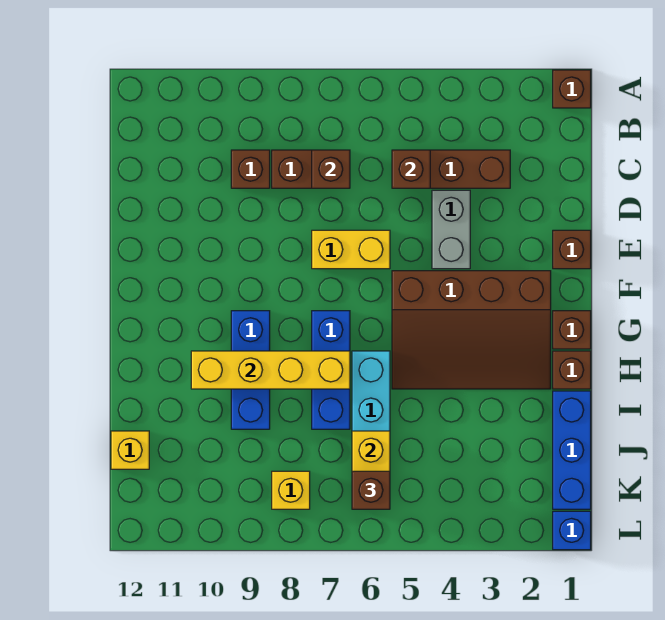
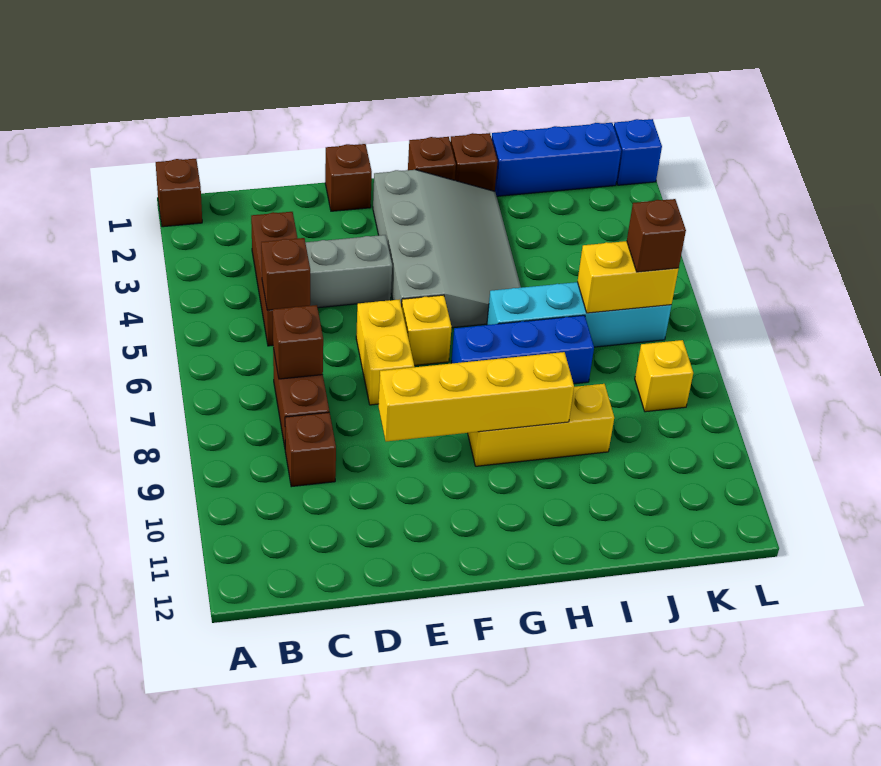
brown slope F2:H5 level 1 top F -> grey slope F2:H5 level 1 top F
blue brick G9:I9 level 1 -> yellow brick G9:I9 level 1
yellow brick H7:H10 level 2 -> yellow brick E9:H9 level 2
yellow brick J12 level 1 -> yellow brick F6 level 1

